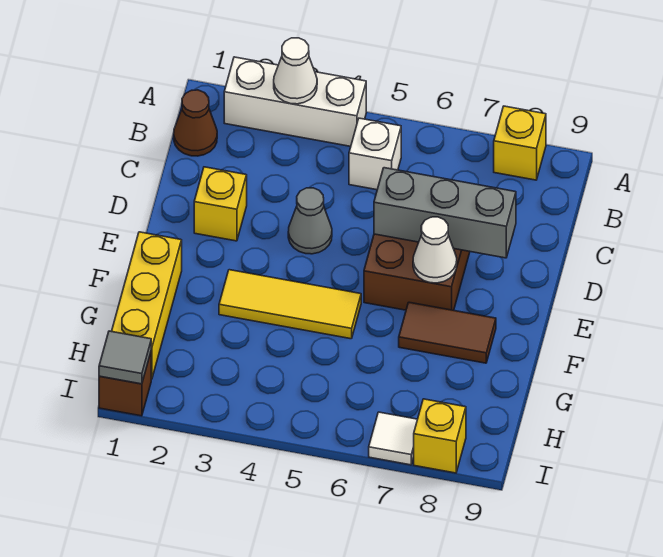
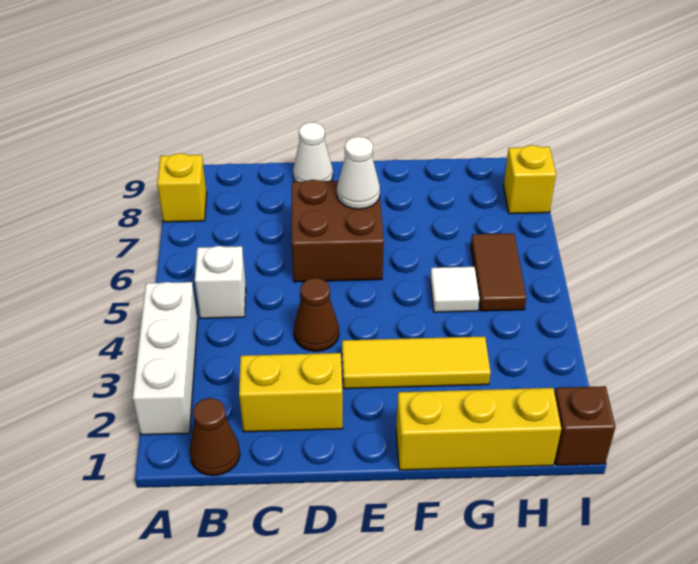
white cone A3 level 2 -> white cone D9 level 1
yellow brick D2 level 1 -> yellow brick C2:D2 level 1
grey cone D4 level 1 -> brown cone D4 level 1
grey brick D6:D8 level 2 -> none
yellow tile F3:F5 level 1 -> yellow tile E3:G3 level 1
brown tile F7:F8 level 1 -> brown tile H5:H6 level 1
grey tile I1 level 2 -> none
white tile I7 level 1 -> white tile G5 level 1

